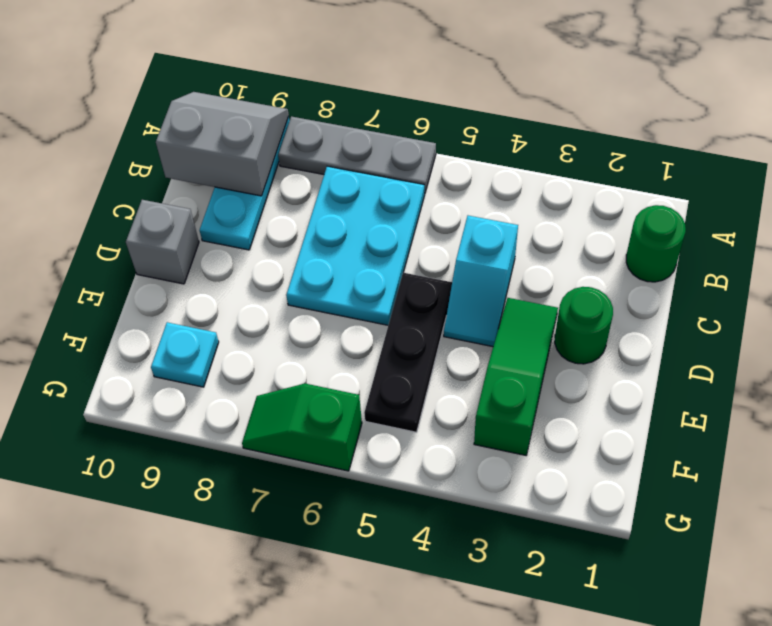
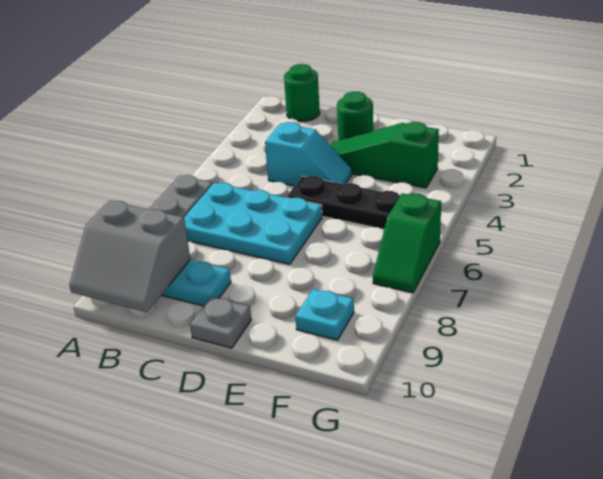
grey slope A9:B10 level 2 top B -> grey slope A9:B10 level 2 top 9
grey brick D10 level 1 -> grey plate D10 level 1

